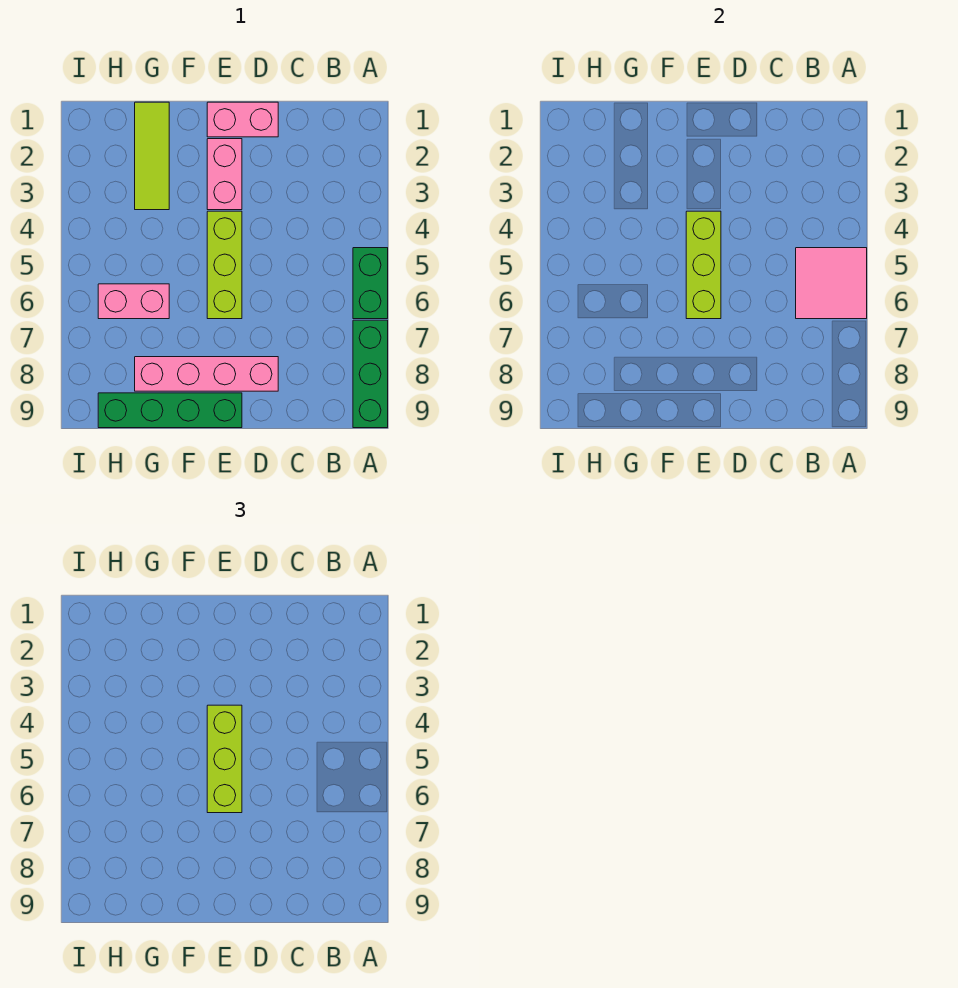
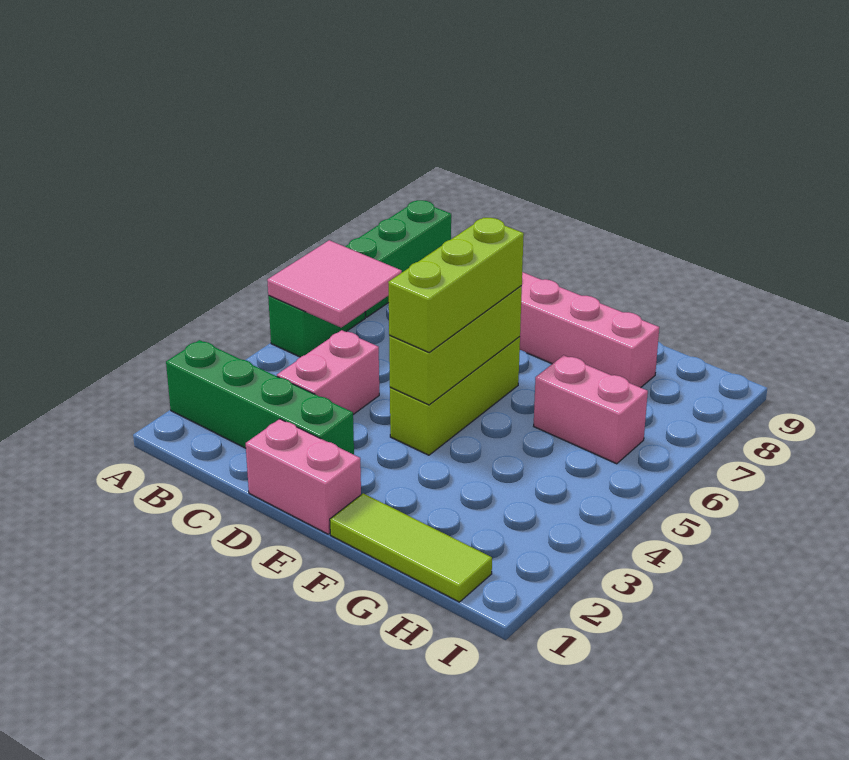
pink brick E2:E3 level 1 -> pink brick C3:C4 level 1
green brick E9:H9 level 1 -> green brick A2:D2 level 1
lime tile G1:G3 level 1 -> lime tile F1:H1 level 1

